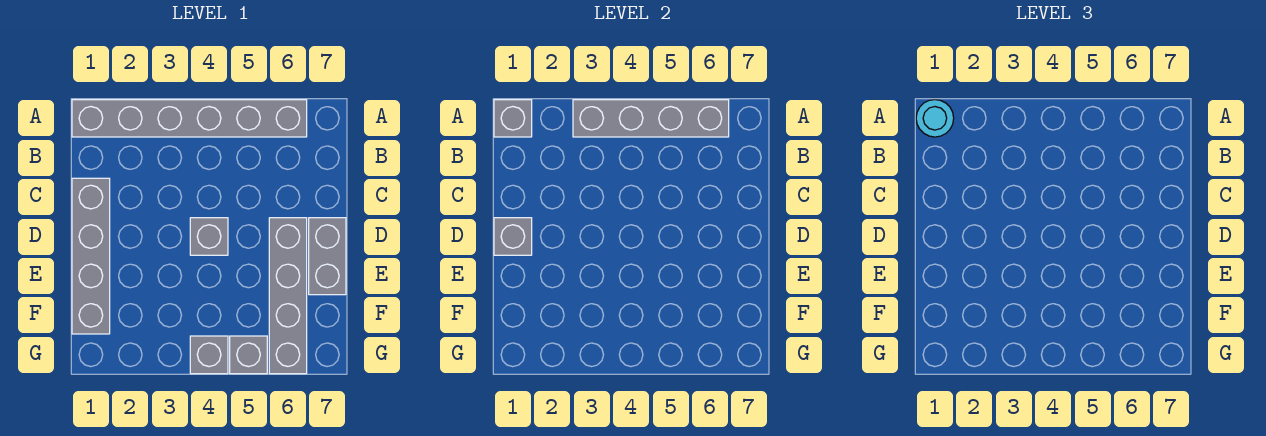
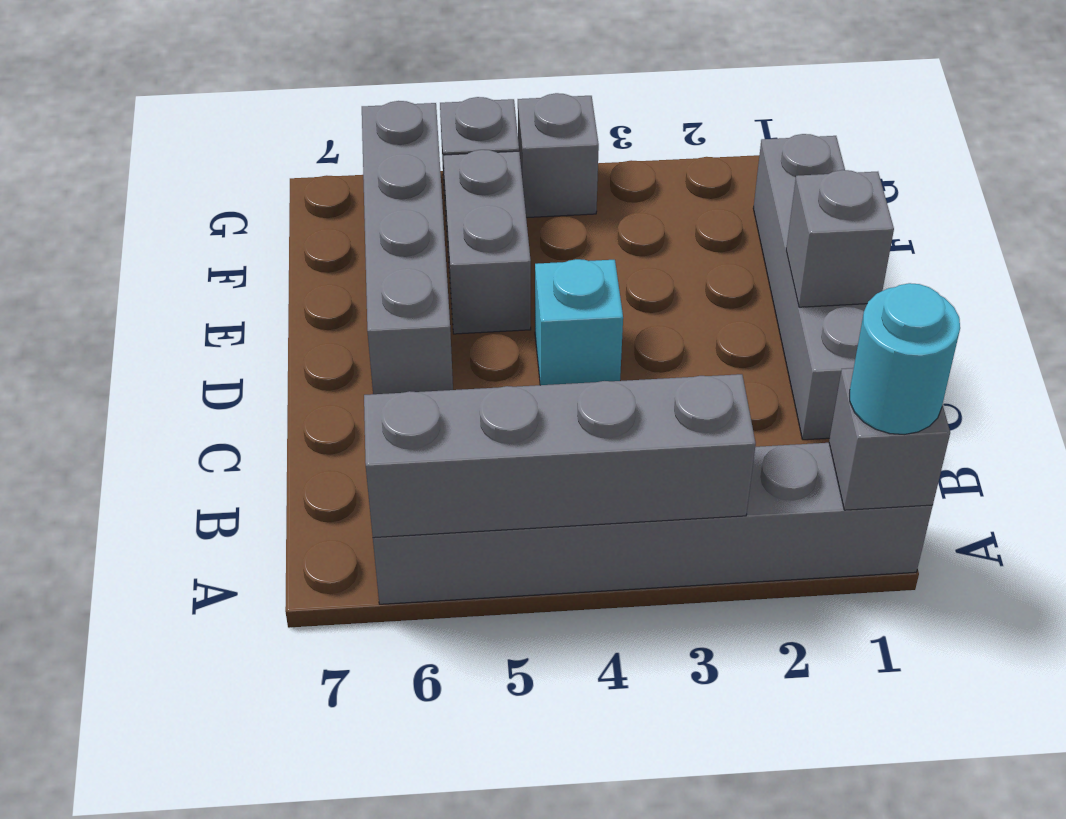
grey brick D4 level 1 -> cyan brick D4 level 1
grey brick D7:E7 level 1 -> grey brick E5:F5 level 1

